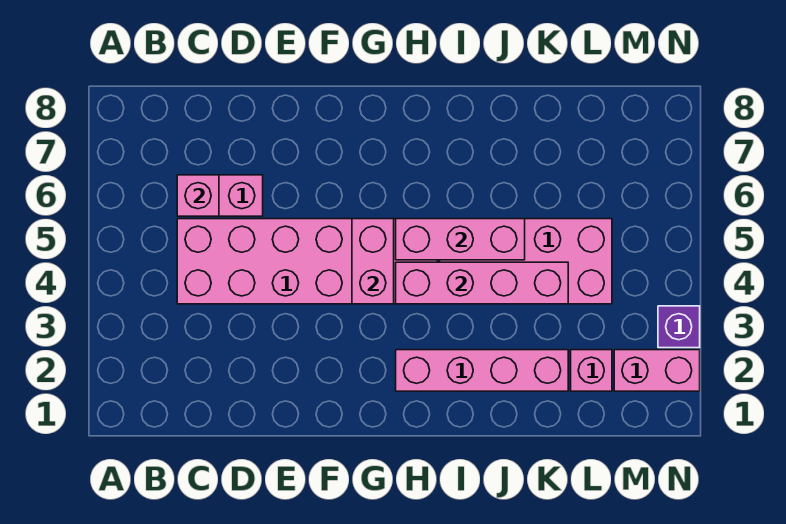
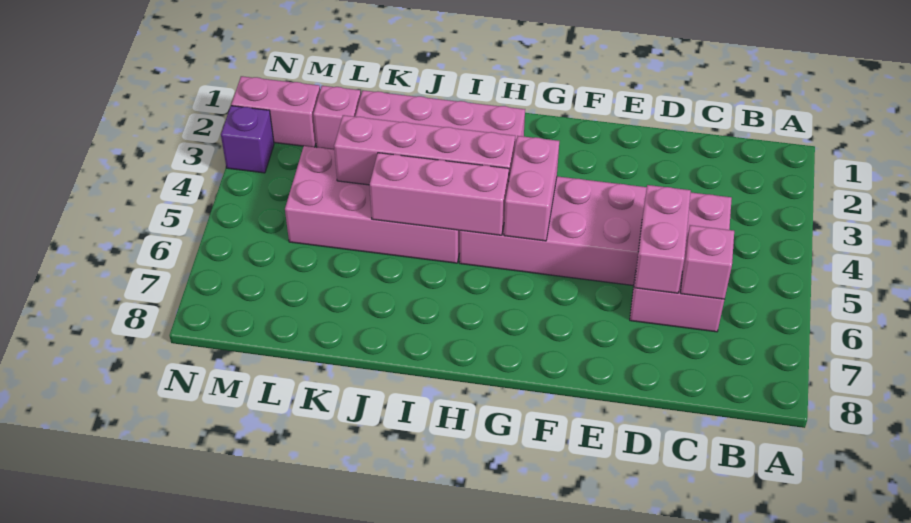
none -> pink brick D5:D6 level 2

